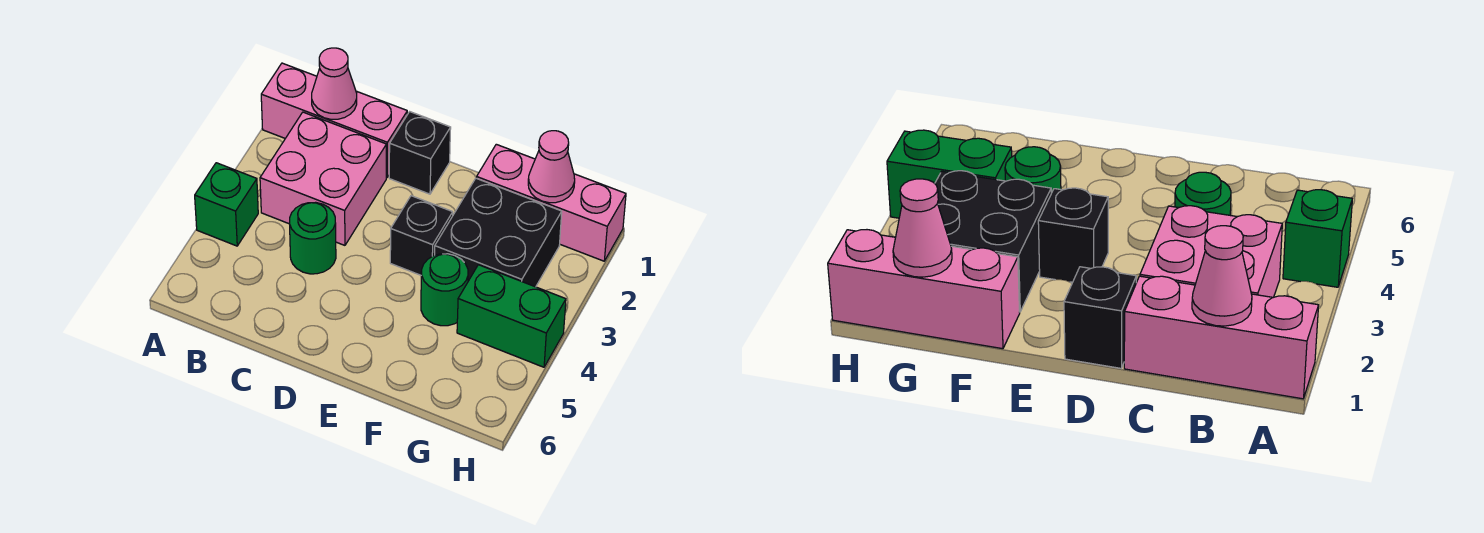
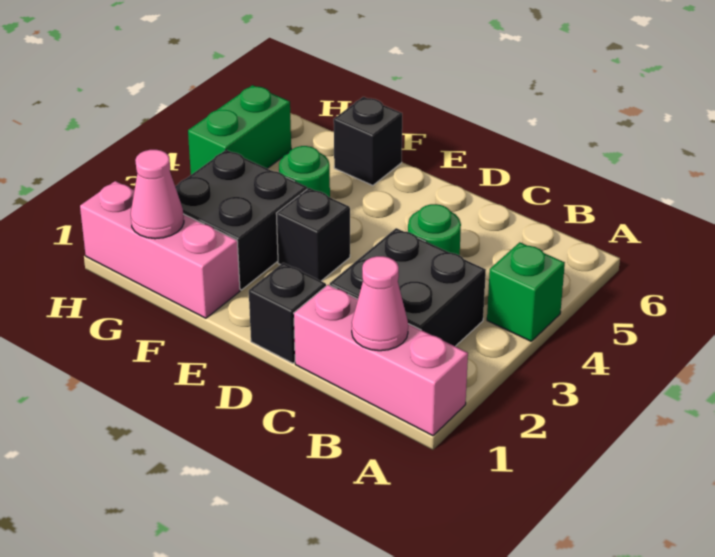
pink brick B2:C3 level 1 -> black brick B2:C3 level 1
none -> black brick F6 level 1
green brick G4:H4 level 1 -> green brick H4:H5 level 1

